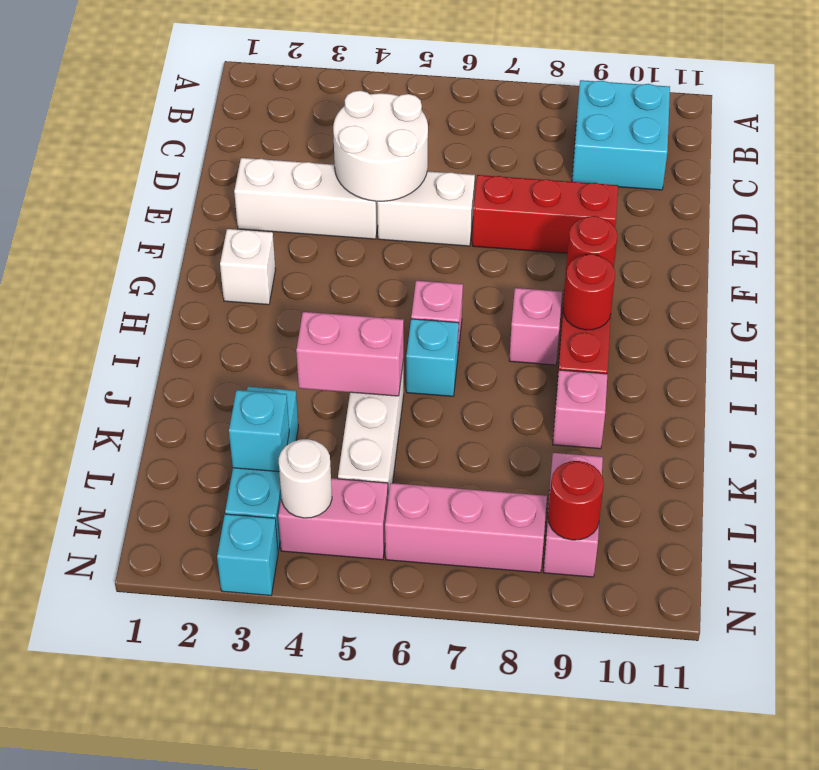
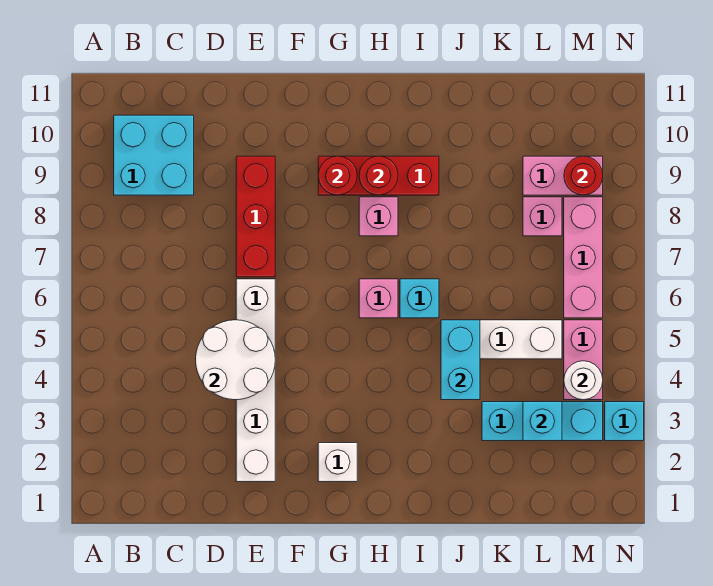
pink brick J4:J5 level 2 -> cyan brick J4:J5 level 2
pink brick J9 level 1 -> pink brick L8 level 1

